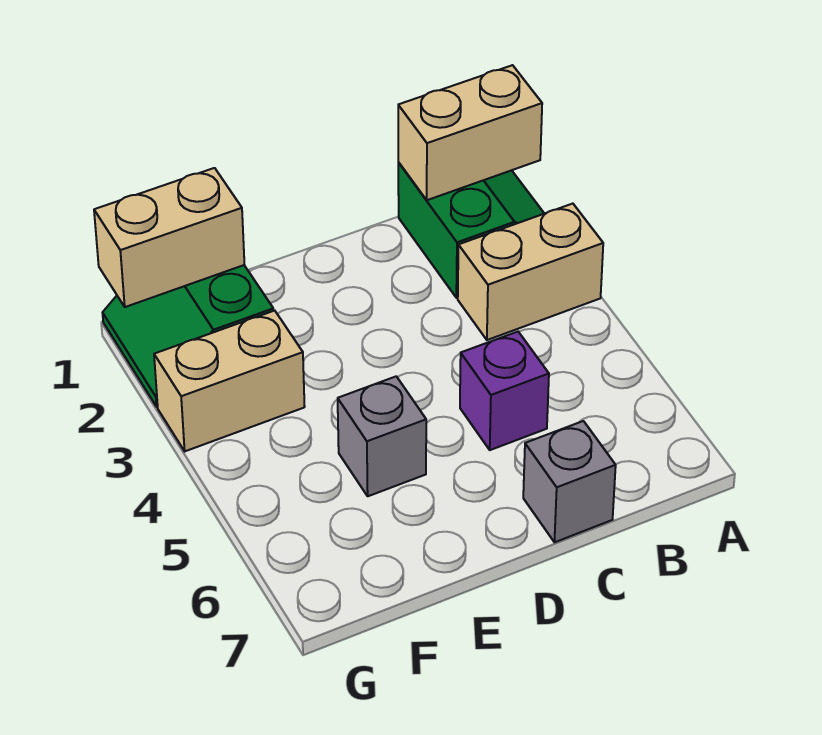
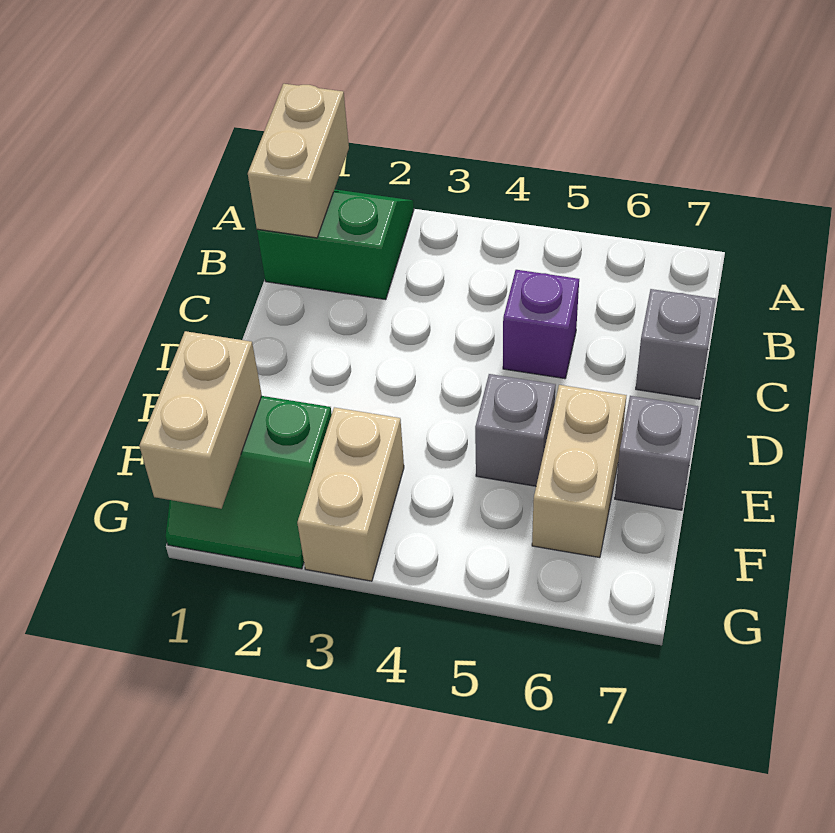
tan brick A3:B3 level 1 -> tan brick E6:F6 level 1
none -> grey brick E7 level 1

